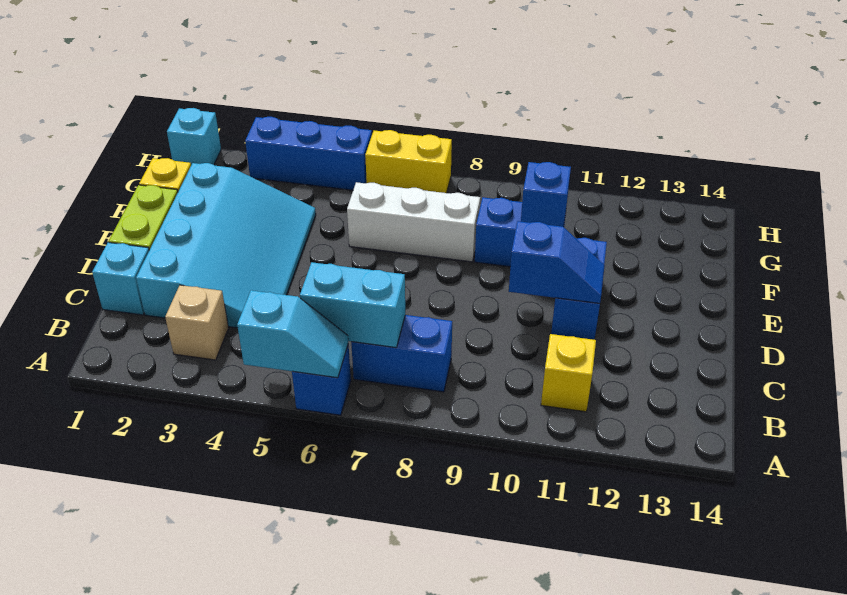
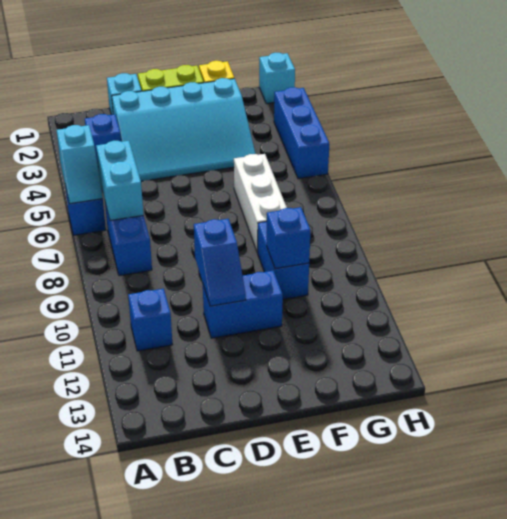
tan brick B3 level 1 -> blue brick B3 level 1
yellow brick B11 level 1 -> blue brick B11 level 1
yellow brick H6:H7 level 1 -> none

